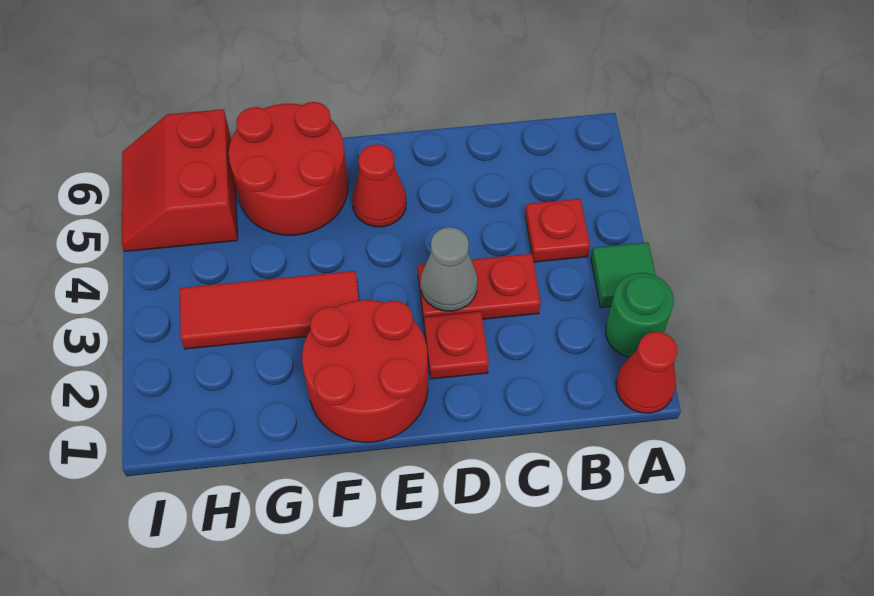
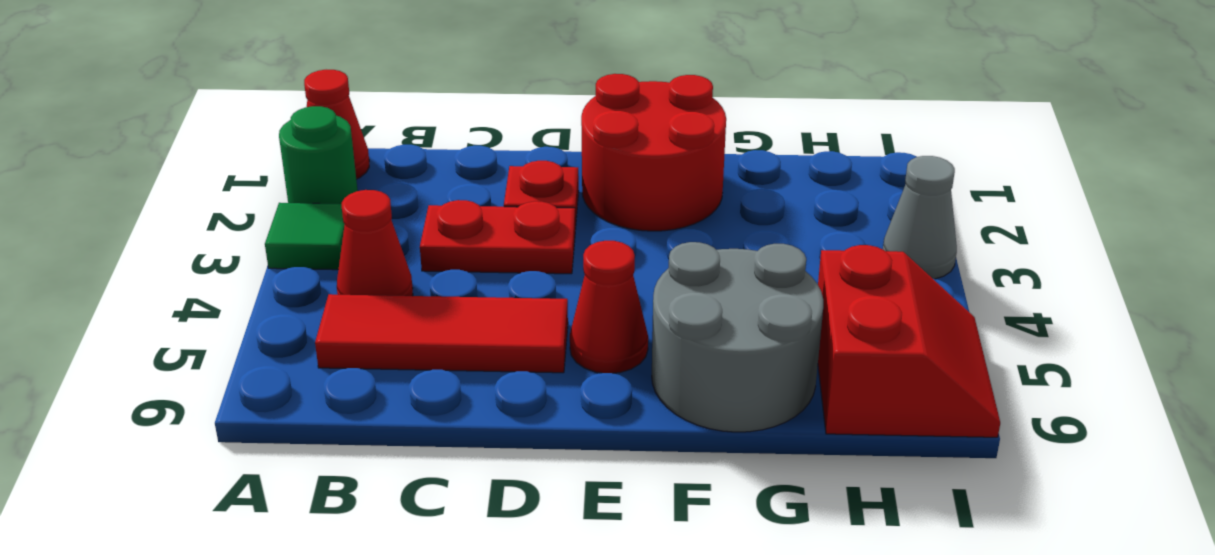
red plate B4 level 1 -> red cone B4 level 1
grey cone D3 level 2 -> grey cone I3 level 1
red tile F3:H3 level 1 -> red tile B5:D5 level 1
red round brick F5:G6 level 1 -> grey round brick F5:G6 level 1

